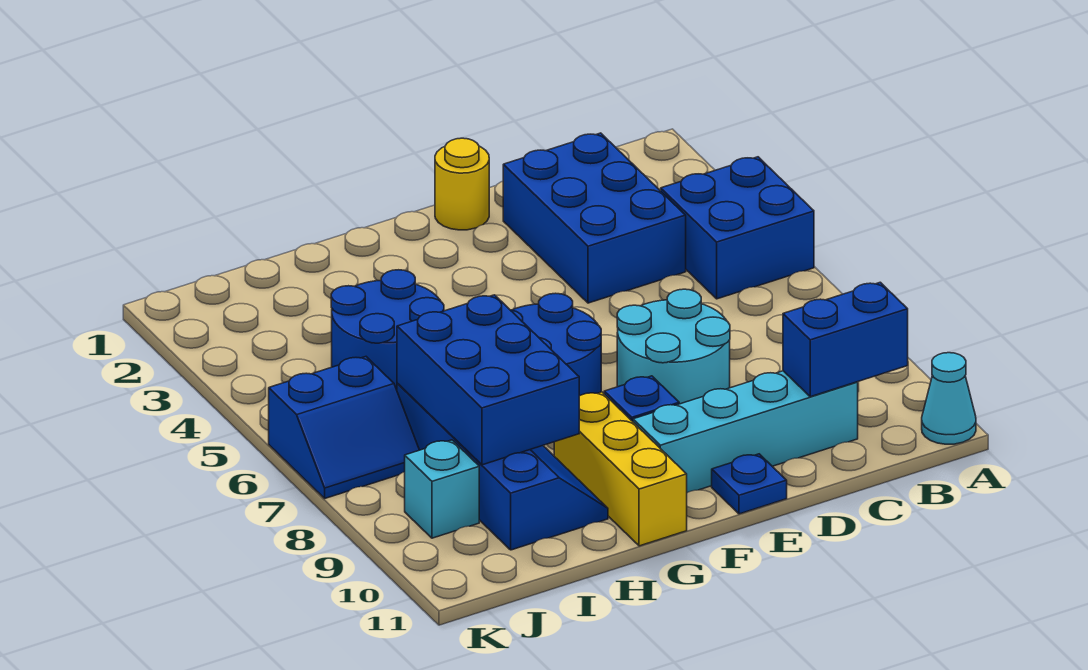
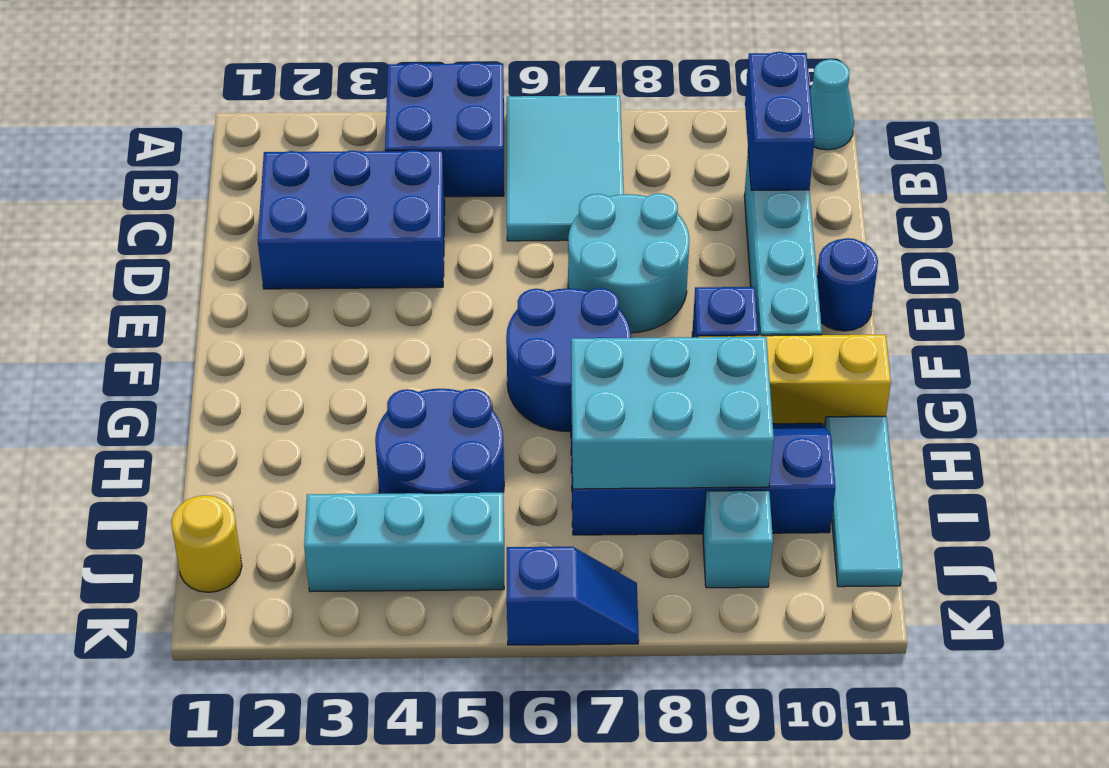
none -> cyan tile A6:C7 level 1
yellow round brick E1 level 1 -> yellow round brick J1 level 1
blue plate E11 level 1 -> blue round brick E11 level 1
blue brick H7:I9 level 2 -> cyan brick H7:I9 level 2
none -> cyan tile H11:J11 level 1
none -> cyan brick J3:J5 level 1
blue slope J6:K7 level 1 top 6 -> blue slope K6:K7 level 1 top 6

